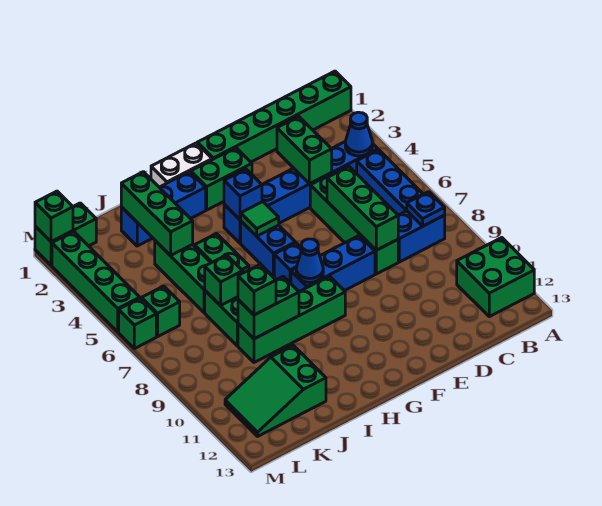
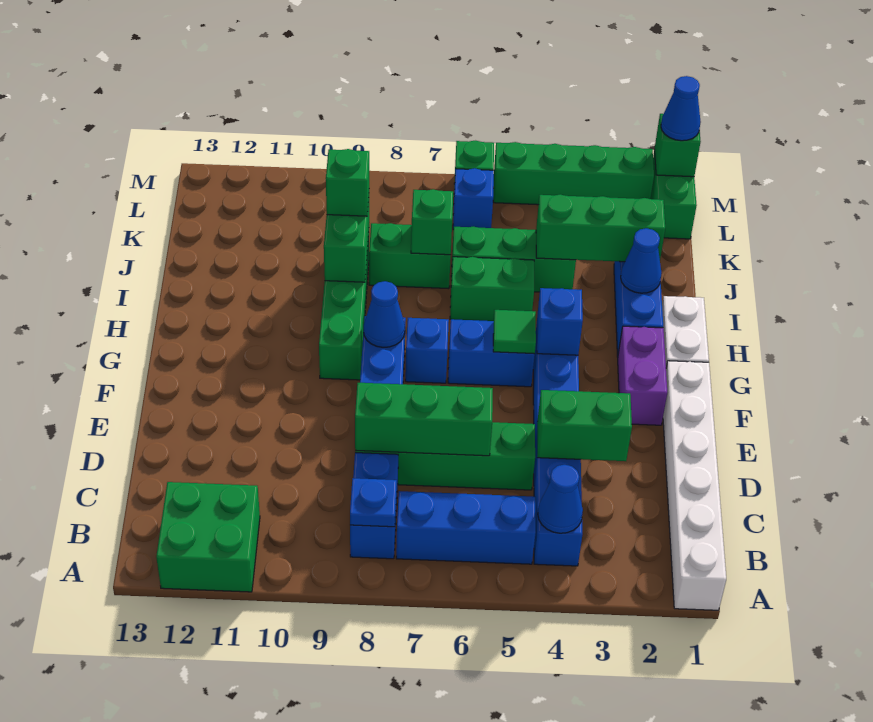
green brick A1:F1 level 1 -> white brick A1:F1 level 1
green brick F2:G2 level 1 -> purple brick F2:G2 level 1
none -> blue cone I2 level 2
green slope J11:L12 level 1 top J -> none
green brick L6 level 1 -> blue brick L6 level 1
none -> blue cone M1 level 3

